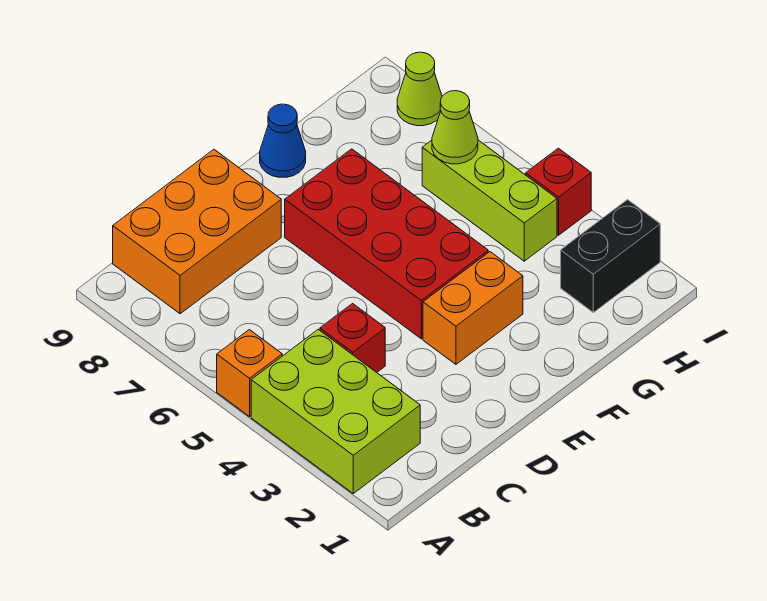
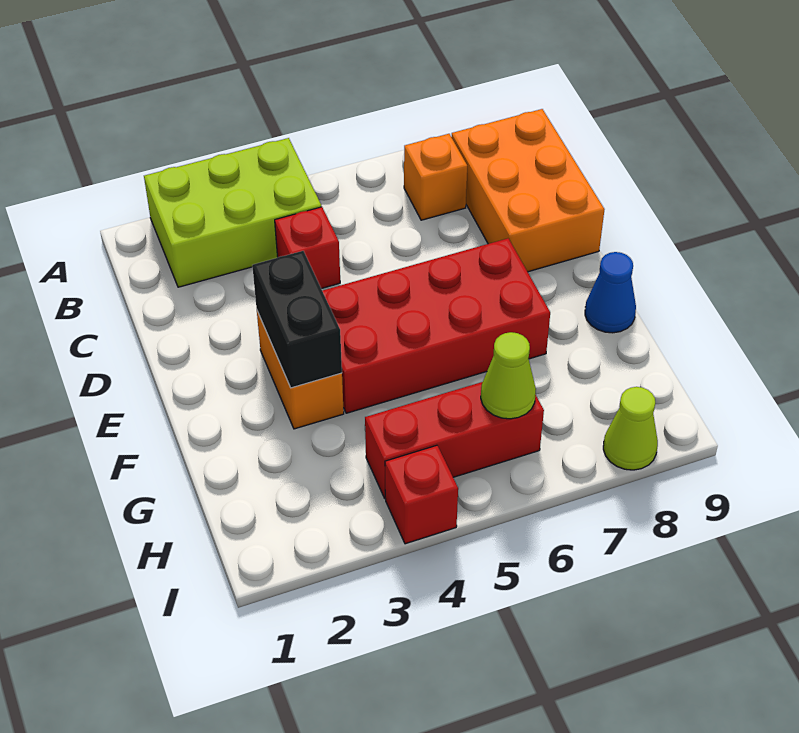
orange brick A5 level 1 -> orange brick B7 level 1
black brick H2:I2 level 1 -> black brick E3:F3 level 2
lime brick H4:H6 level 1 -> red brick H4:H6 level 1

